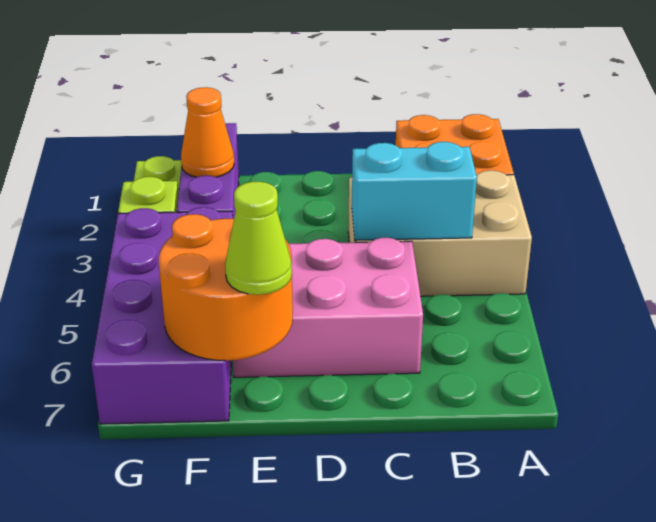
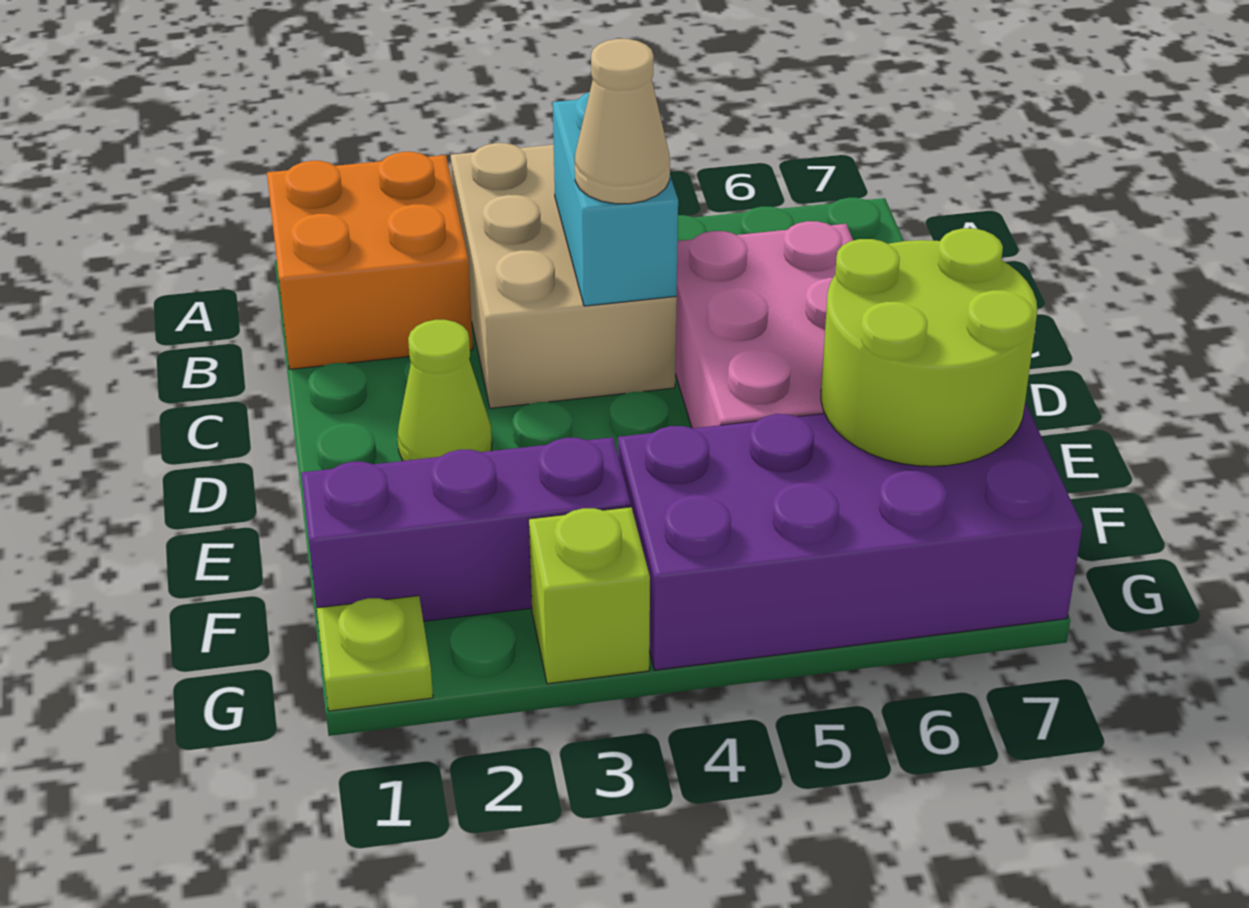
none -> tan cone C4 level 3
orange round brick E6:F7 level 2 -> lime round brick E6:F7 level 2
lime cone E7 level 3 -> lime cone D2 level 1
orange cone F2 level 2 -> none

